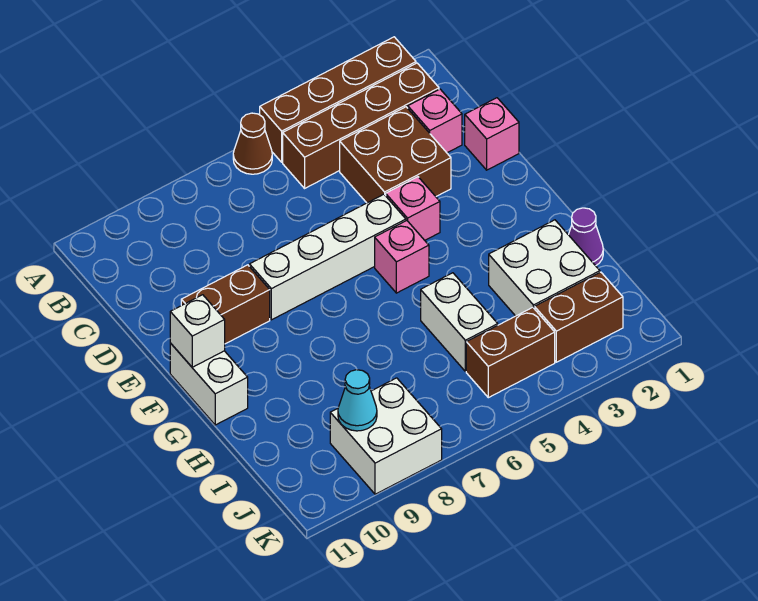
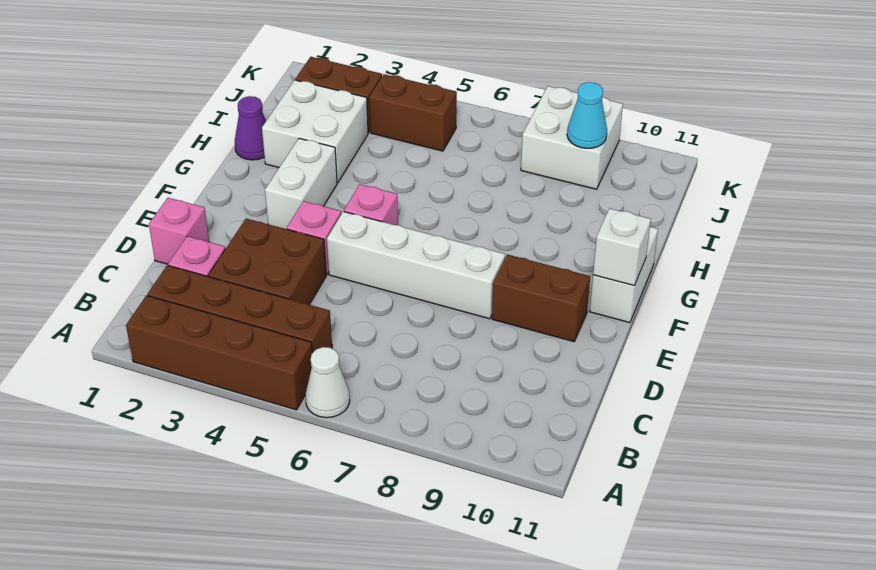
brown cone A6 level 1 -> white cone A6 level 1
white brick H5:I5 level 1 -> white brick F3:G3 level 1

